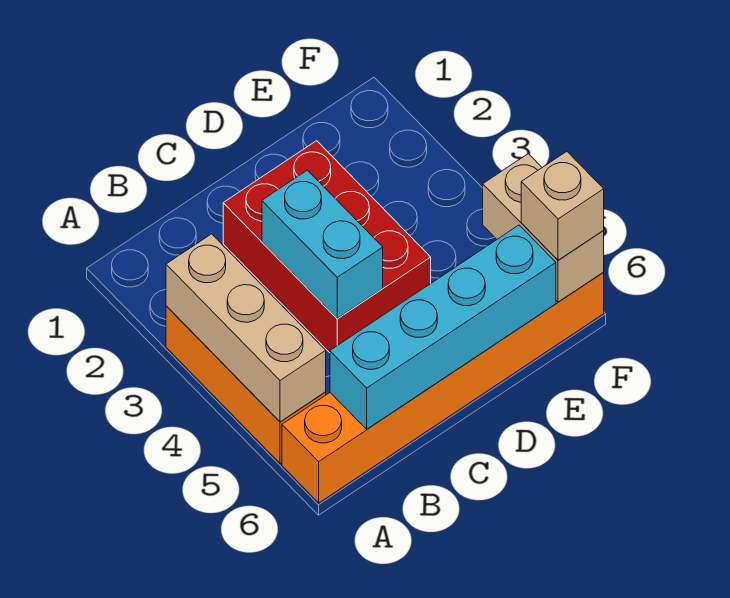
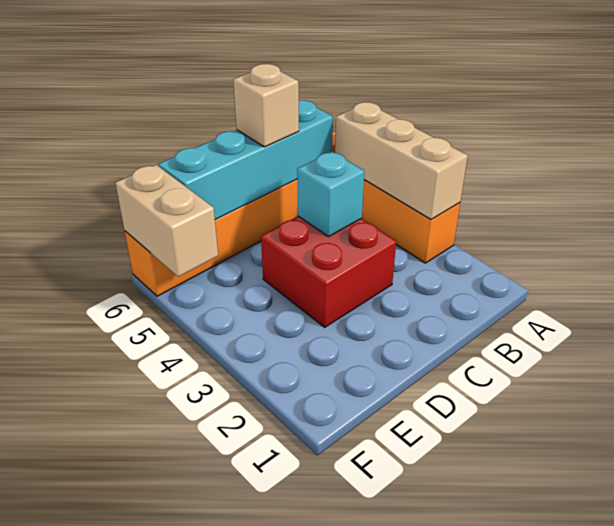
red brick C2:D4 level 1 -> red brick C3:D4 level 1
cyan brick C3:C4 level 2 -> cyan brick C4 level 2
tan brick F6 level 3 -> tan brick C6 level 3

